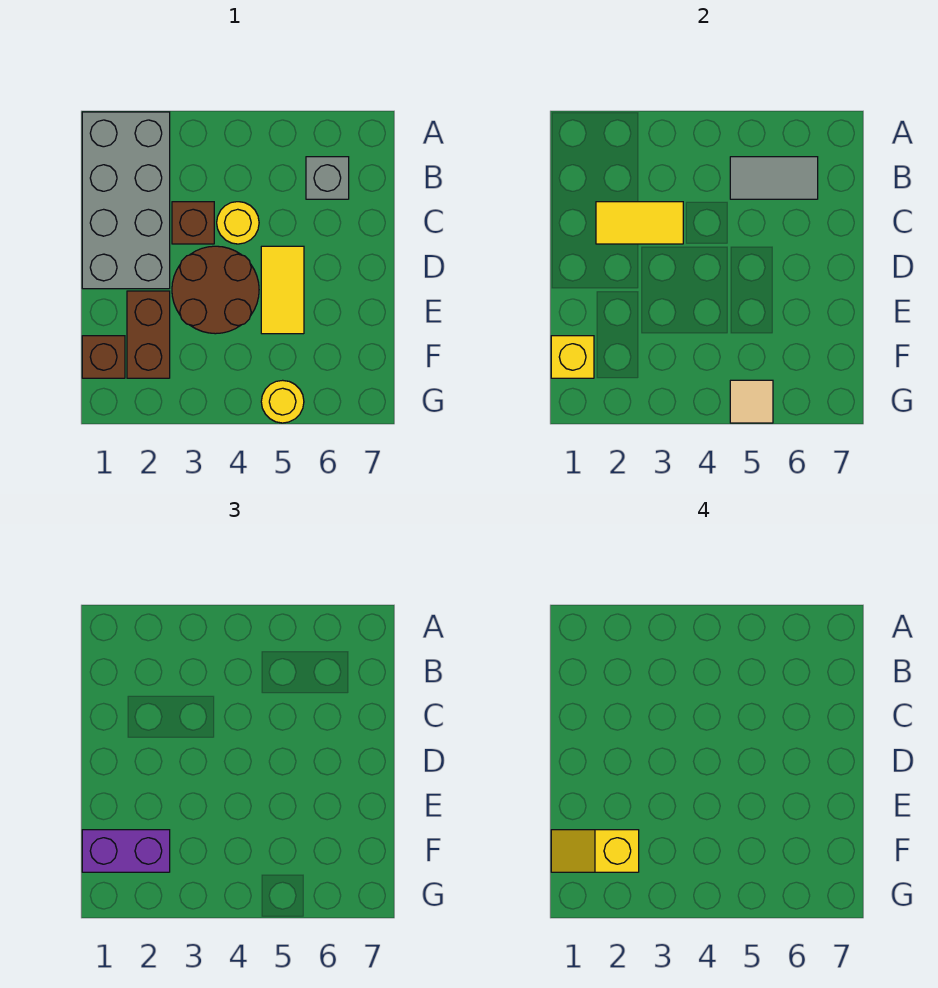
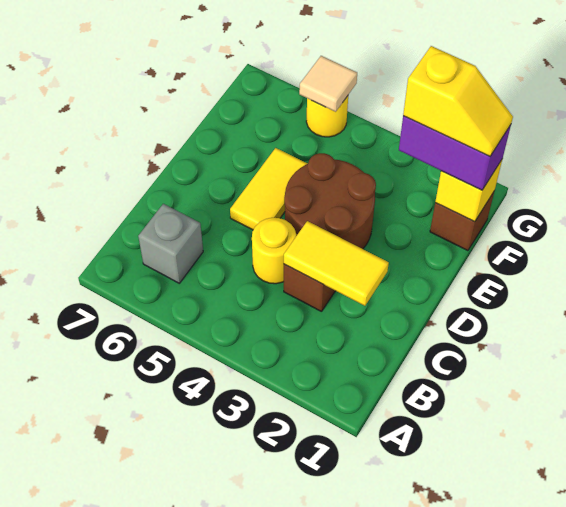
grey brick A1:D2 level 1 -> none
grey tile B5:B6 level 2 -> none
brown brick E2:F2 level 1 -> none

